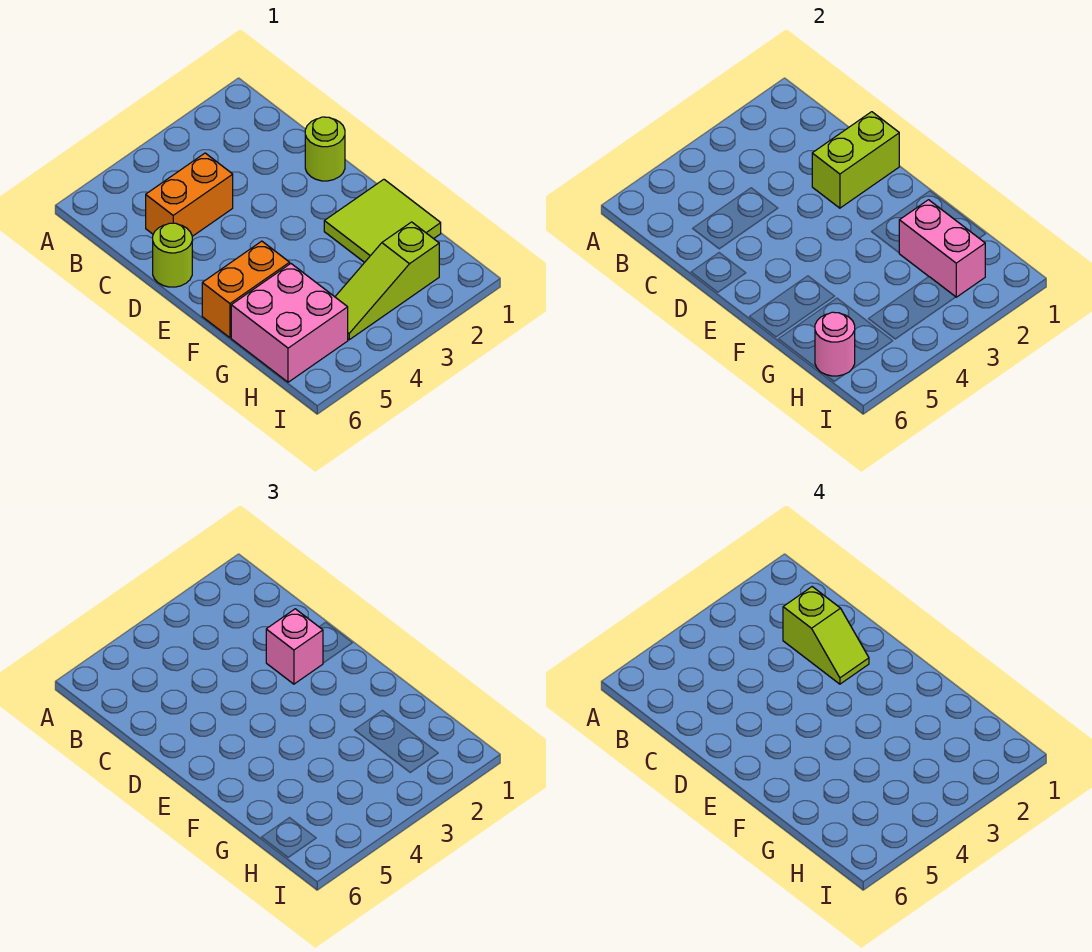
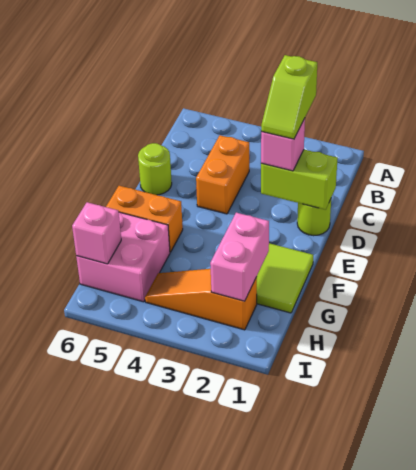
orange brick C4:C5 level 1 -> orange brick C4:D4 level 1
lime slope H2:H4 level 1 top 2 -> orange slope H2:H4 level 1 top 2
pink round brick H6 level 2 -> pink brick H6 level 2

